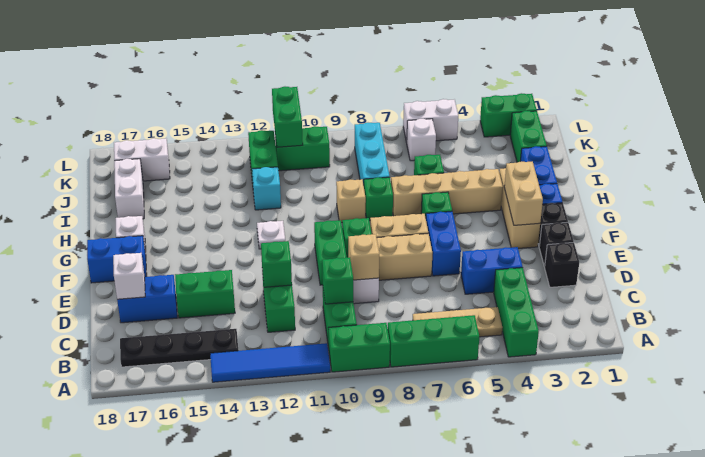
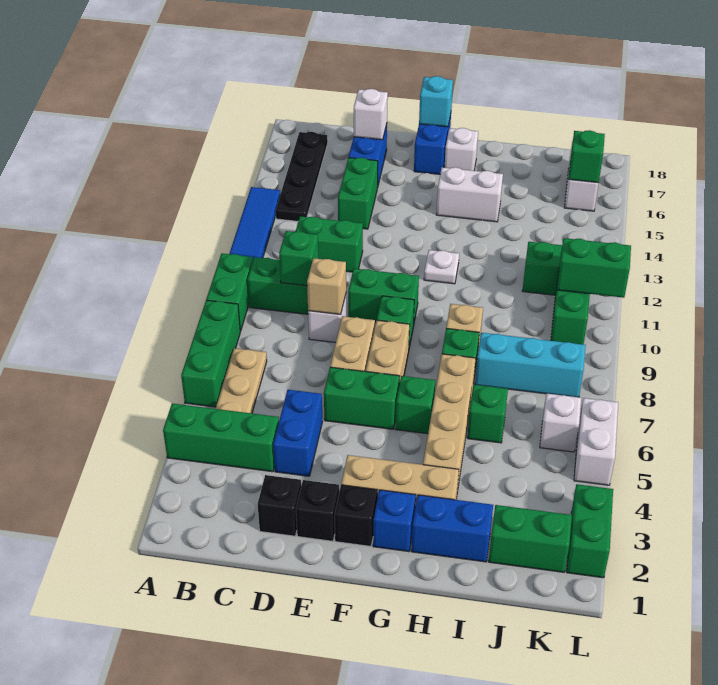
green brick D12 level 2 -> green brick K16 level 2
blue brick E6:F6 level 1 -> green brick E6:F6 level 1
tan brick F3:G3 level 2 -> none
cyan brick I12 level 1 -> cyan brick F18 level 2
white brick I17:J17 level 1 -> white brick G15:H15 level 1

